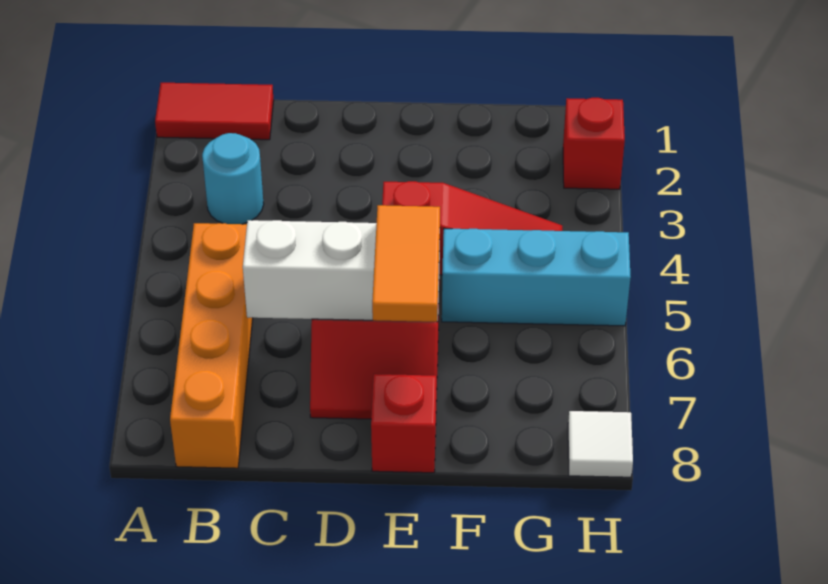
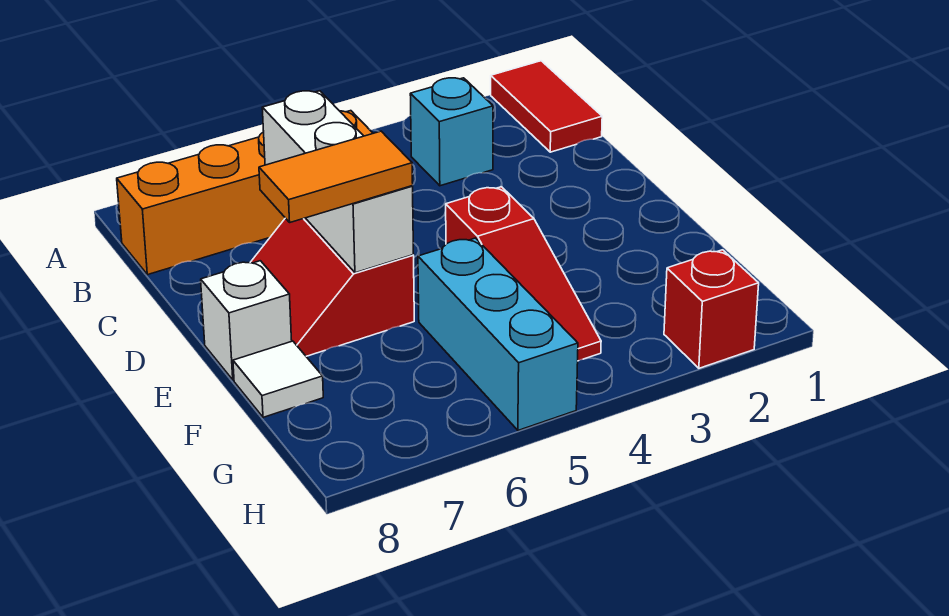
cyan round brick B3 level 1 -> cyan brick B3 level 1
red brick E8 level 1 -> white brick E8 level 1
white tile H8 level 1 -> white tile F8 level 1

